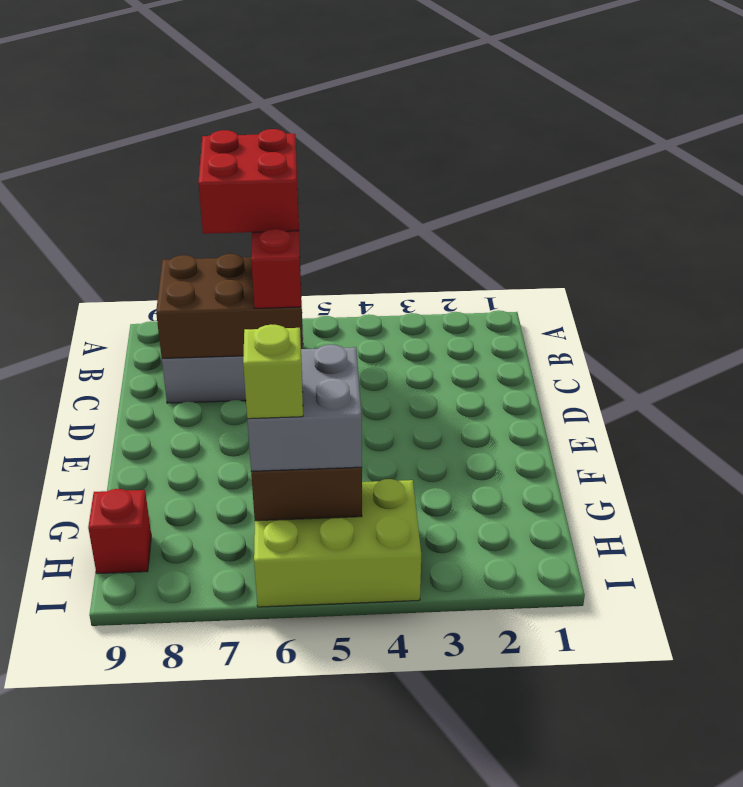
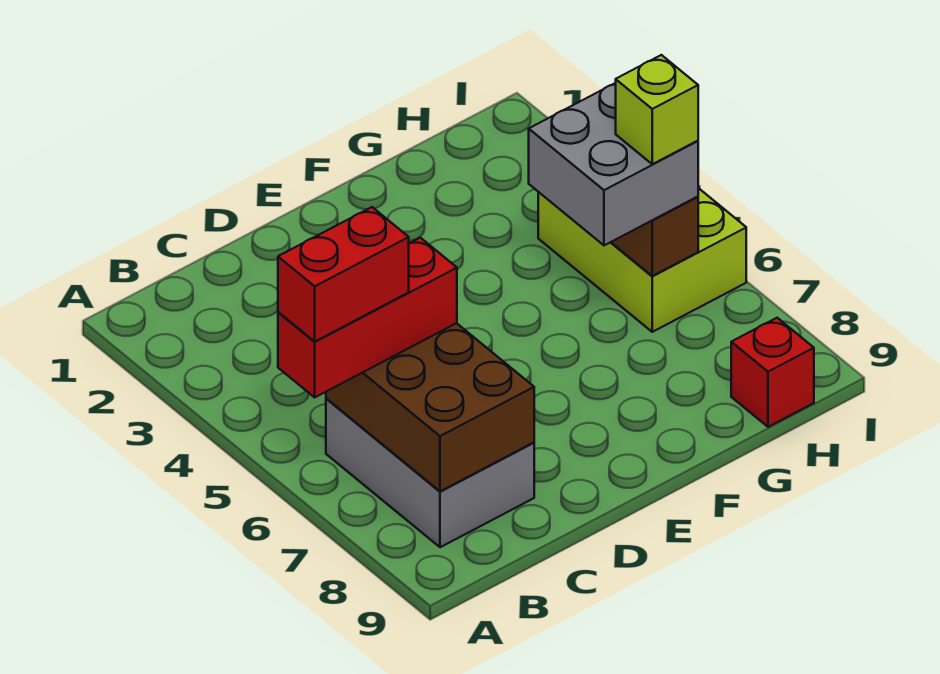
red brick A6:B7 level 4 -> red brick A6:B6 level 4

